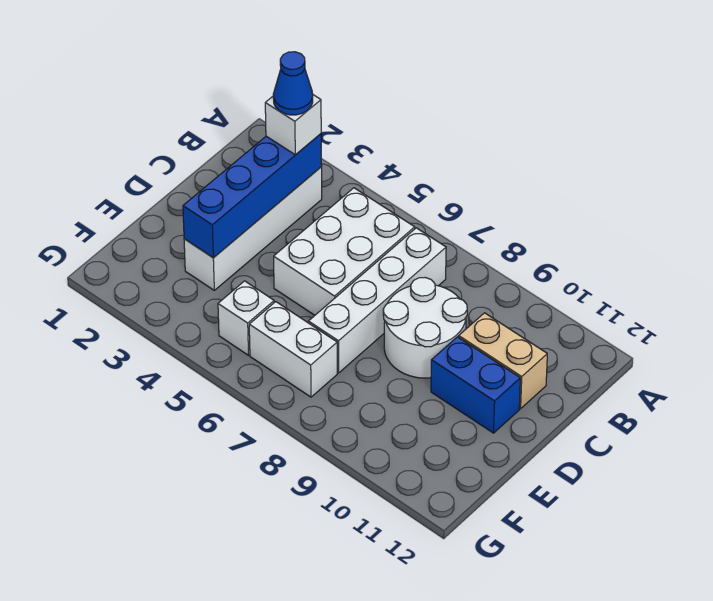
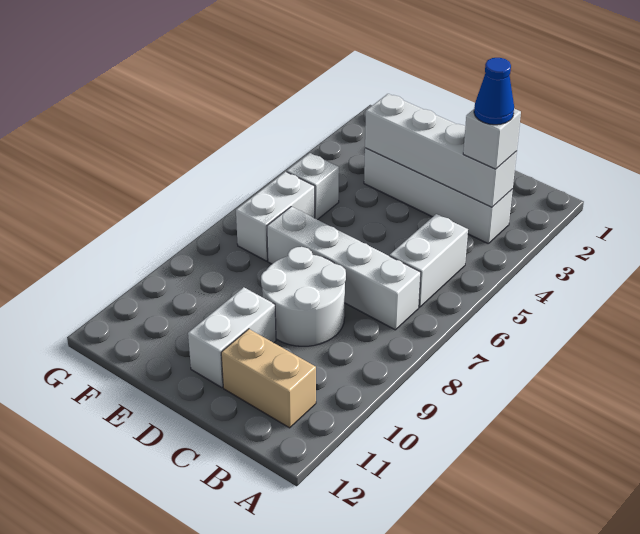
blue brick B3:E3 level 2 -> white brick B3:E3 level 2
white brick B5:D6 level 1 -> white brick B5:B6 level 1
tan brick C10:C11 level 1 -> tan brick B11:C11 level 1
blue brick D10:D11 level 1 -> white brick D10:D11 level 1

